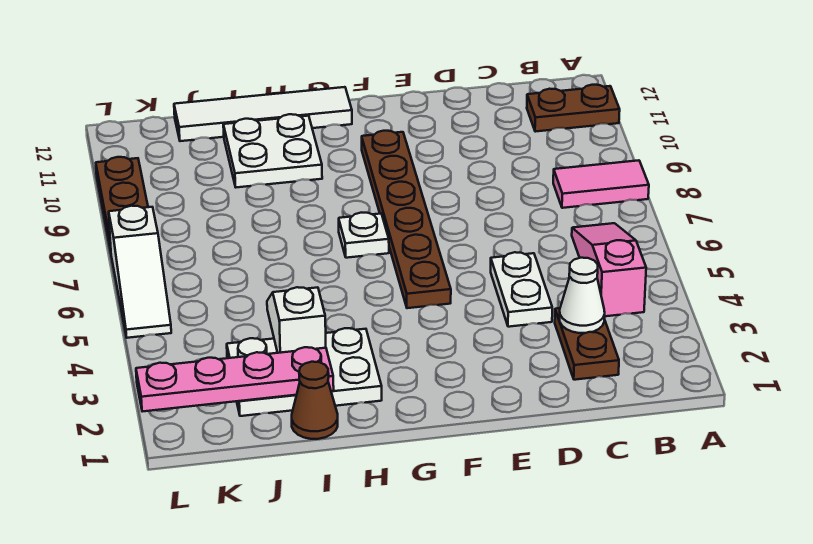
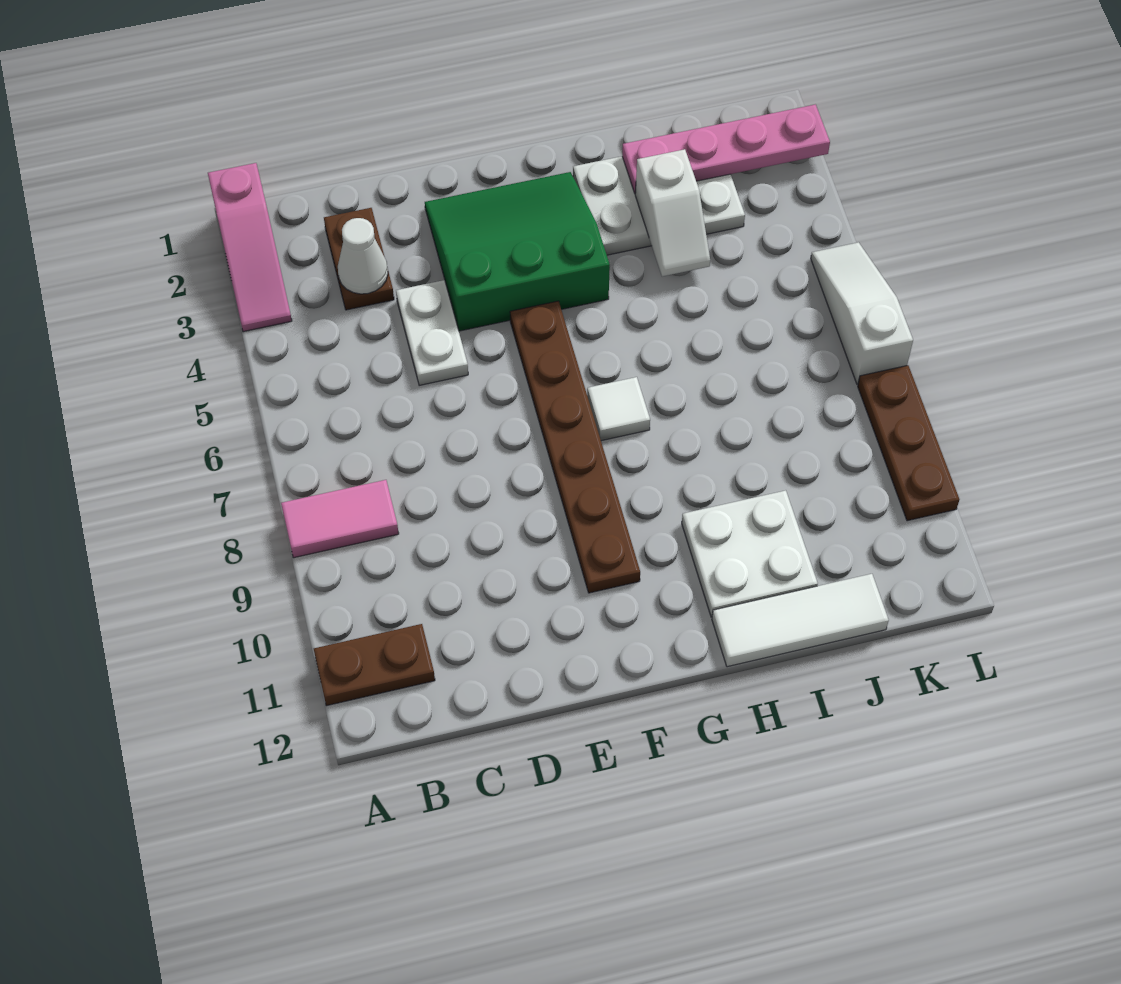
pink slope B4:B6 level 1 top 4 -> pink slope A1:A3 level 1 top 1
none -> green slope E2:G4 level 1 top 4
white plate G7 level 1 -> white tile G7 level 1
white tile G12:J12 level 1 -> white tile H12:J12 level 1
brown cone I1 level 1 -> none

